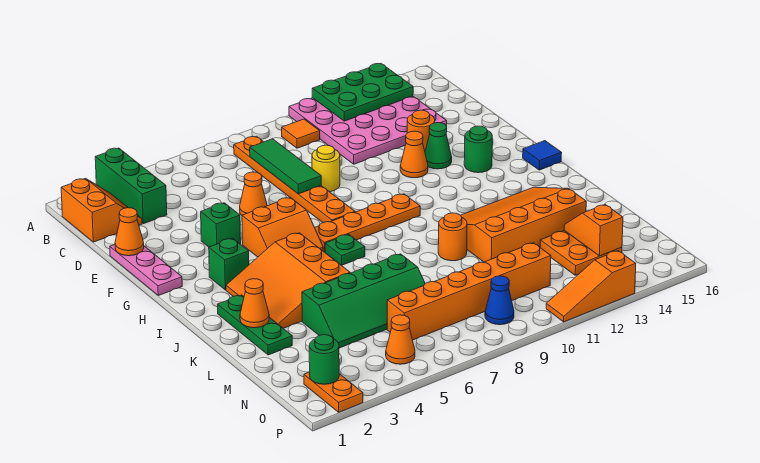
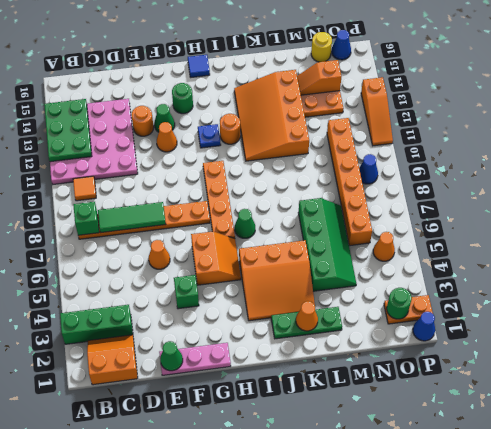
orange cone E1 level 2 -> green cone E1 level 2
yellow round brick E9 level 1 -> yellow round brick N16 level 1
green brick H3 level 1 -> green brick B8 level 2
none -> blue plate H12 level 1
green plate I7 level 1 -> green cone I7 level 1
orange round brick K10 level 1 -> orange round brick I12 level 1
none -> blue cone O16 level 1
none -> blue cone P1 level 1

